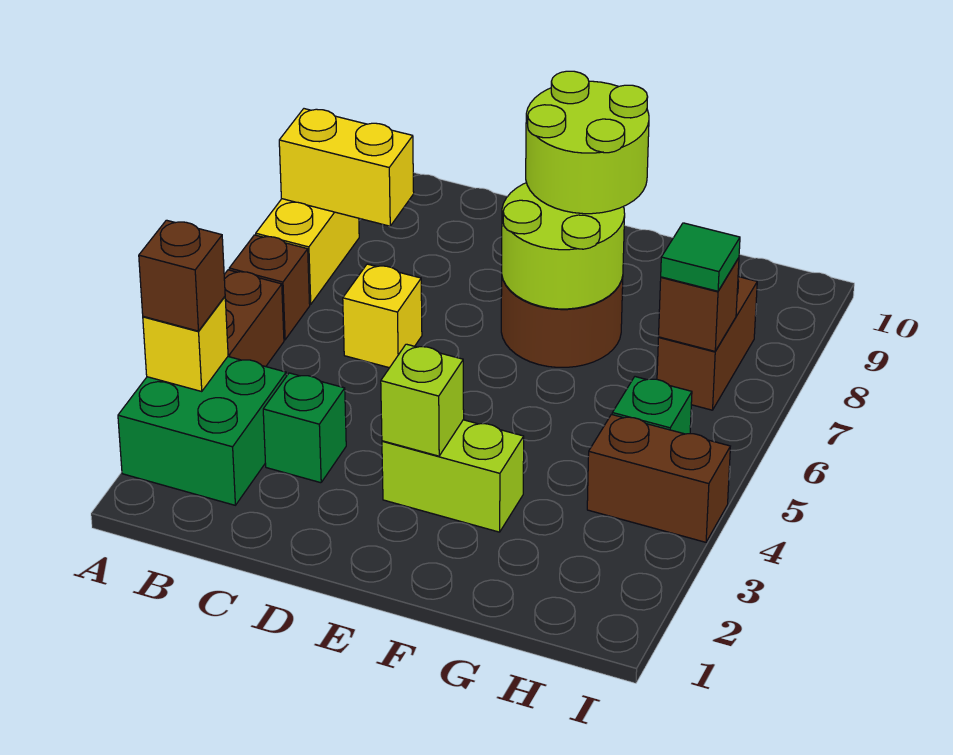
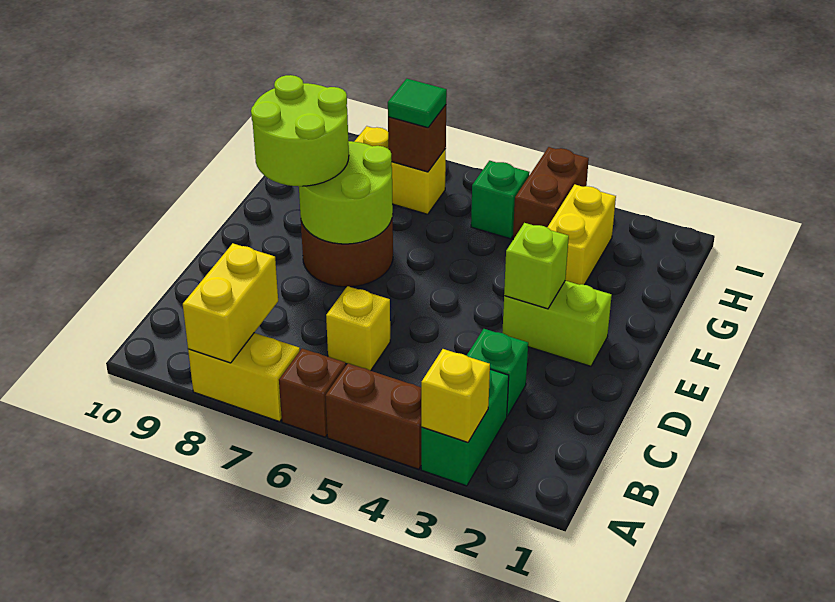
green brick A2:B3 level 1 -> green brick A3:B3 level 1
brown brick A3 level 3 -> none
lime brick E3:F3 level 1 -> lime brick E2:E3 level 1
none -> yellow brick G3:H3 level 1
brown brick H7:H8 level 1 -> yellow brick H7:H8 level 1

